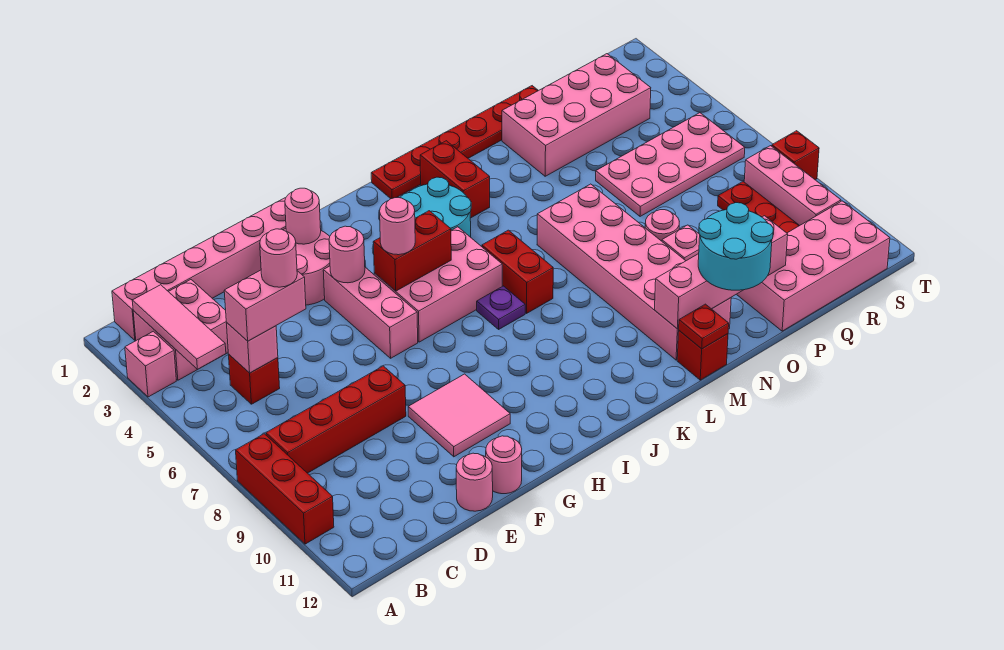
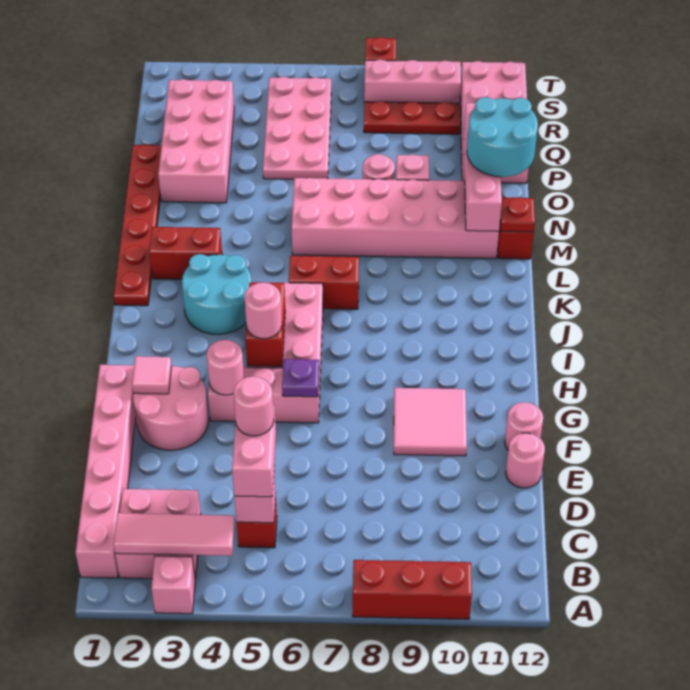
red brick B8:E8 level 1 -> none
pink round brick G2 level 2 -> pink tile G2 level 2
purple plate J7 level 1 -> purple plate G6 level 2

